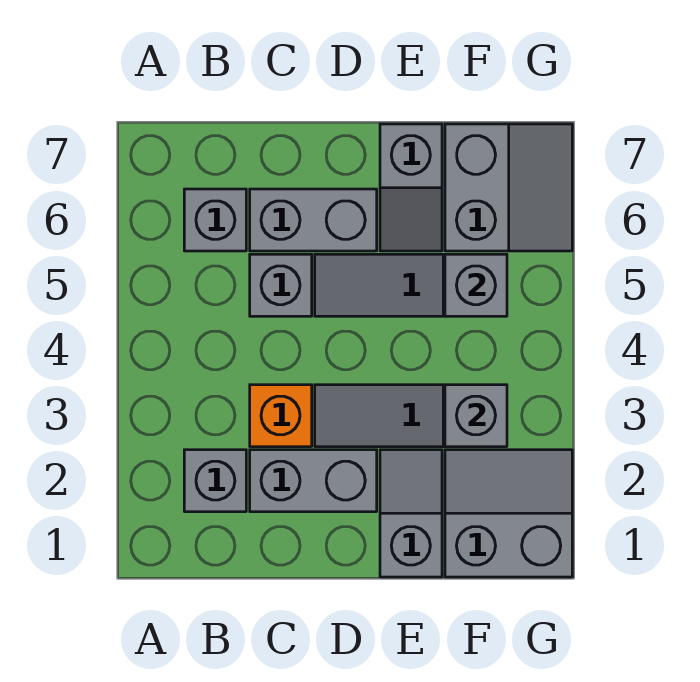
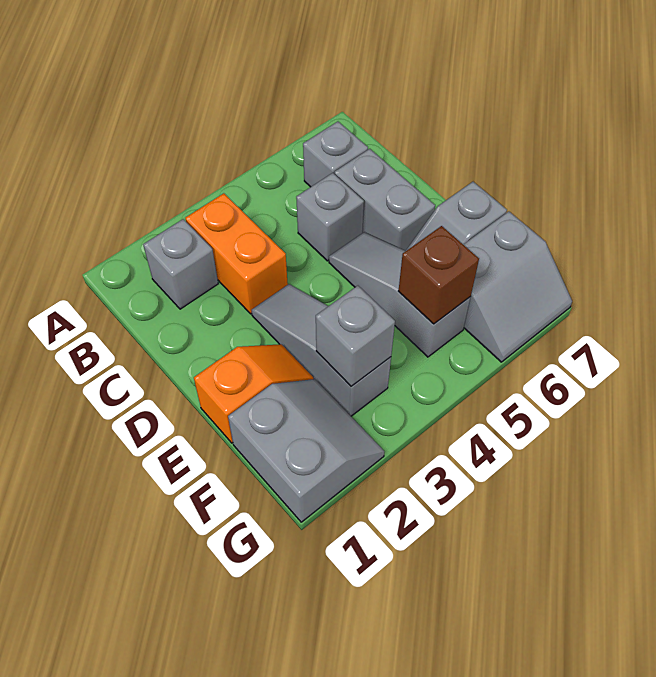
grey brick C2:D2 level 1 -> none
orange brick C3 level 1 -> orange brick B3:C3 level 1
grey slope E1:E2 level 1 top 1 -> orange slope E1:E2 level 1 top 1
grey brick F5 level 2 -> brown brick F5 level 2

